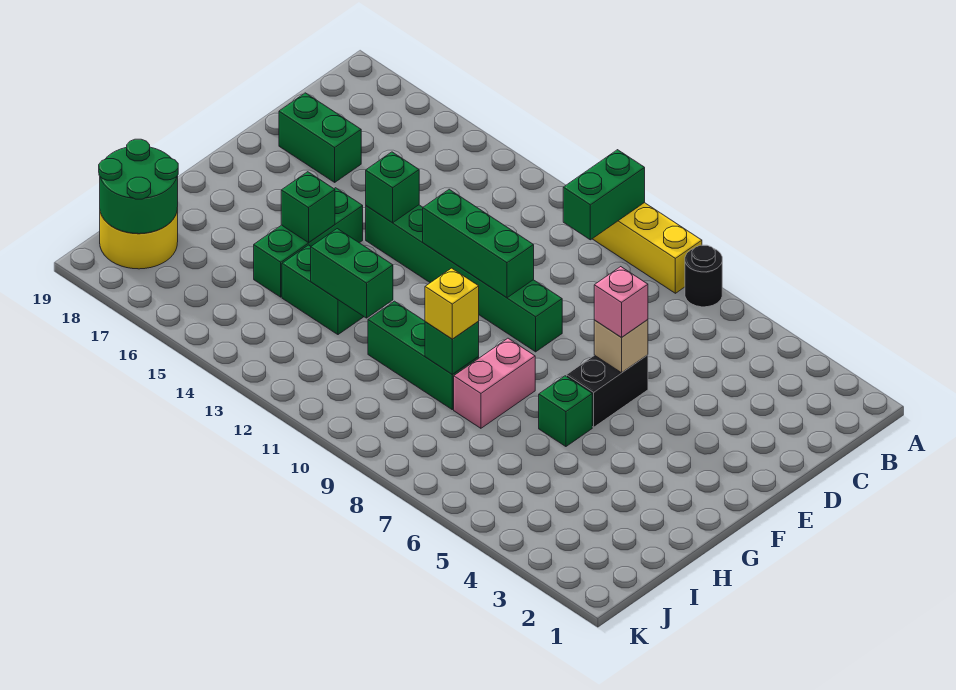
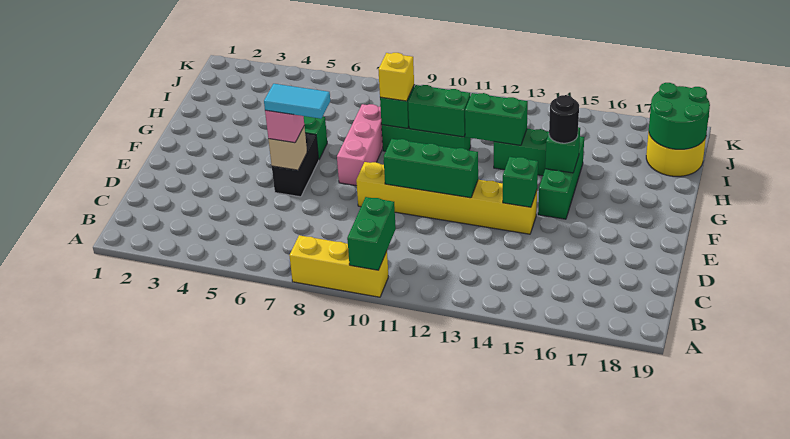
black round brick A7 level 1 -> black round brick G15 level 3
green brick D17:D18 level 1 -> green brick H10:H11 level 2
none -> cyan tile E6:E7 level 4
green brick E9:E14 level 1 -> yellow brick E9:E14 level 1
pink brick G8:H8 level 1 -> pink brick F8:H8 level 1

